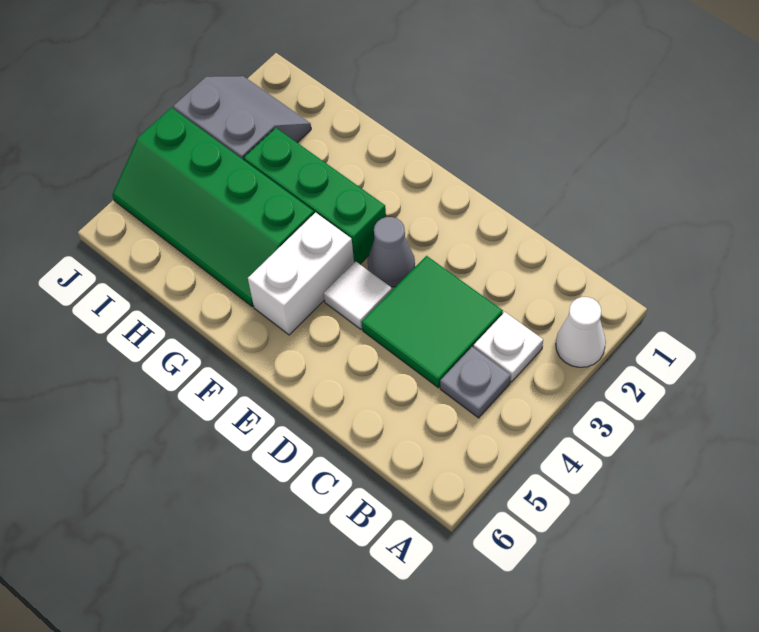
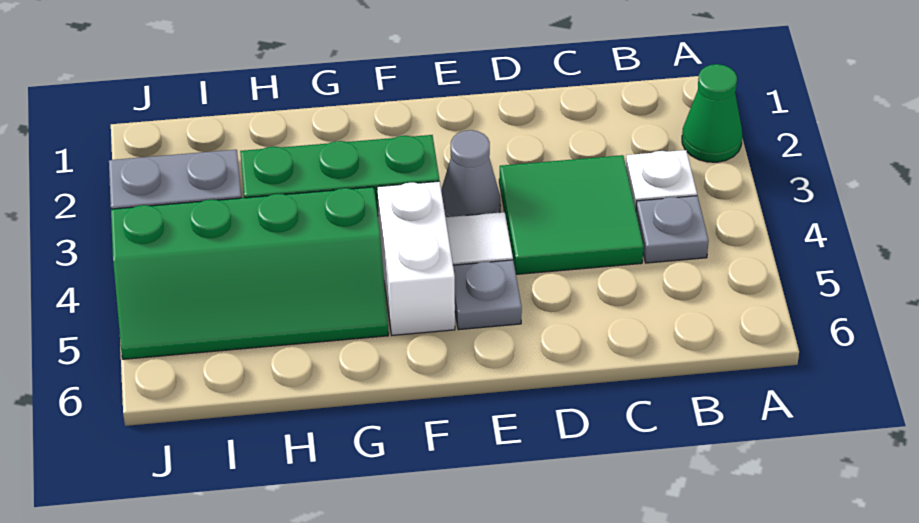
white cone A2 level 1 -> green cone A2 level 1
none -> grey plate E5 level 1

